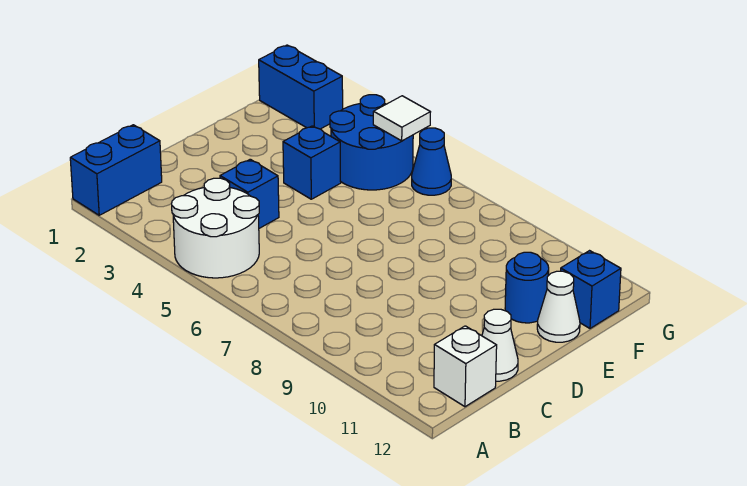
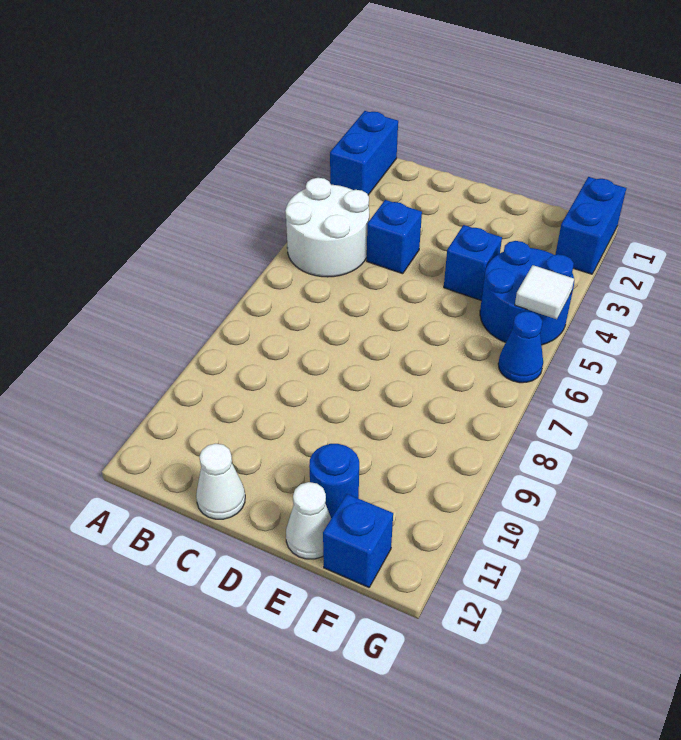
blue brick A1:B1 level 1 -> blue brick A1:A2 level 1
white brick B12 level 1 -> none

